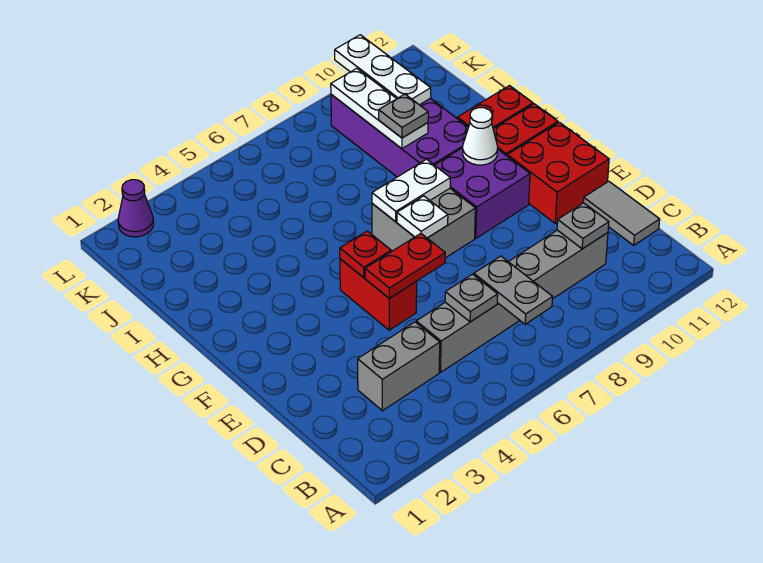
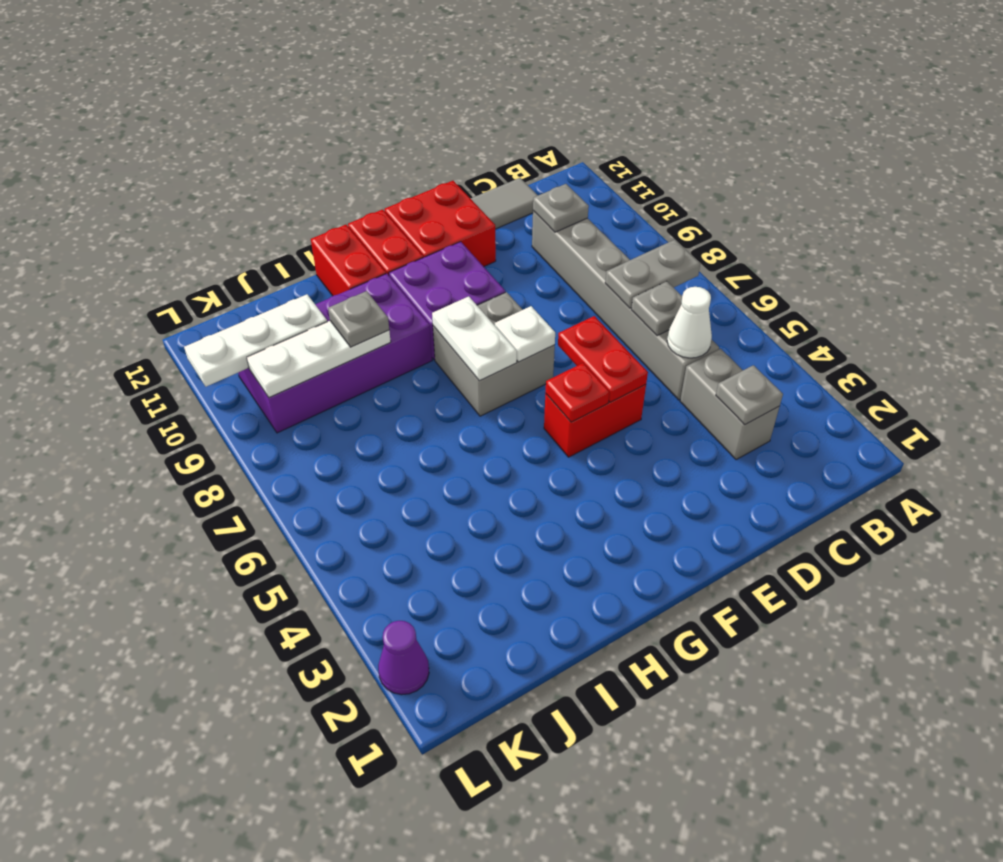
none -> grey plate C3 level 2
white cone G10 level 2 -> white cone C5 level 2

